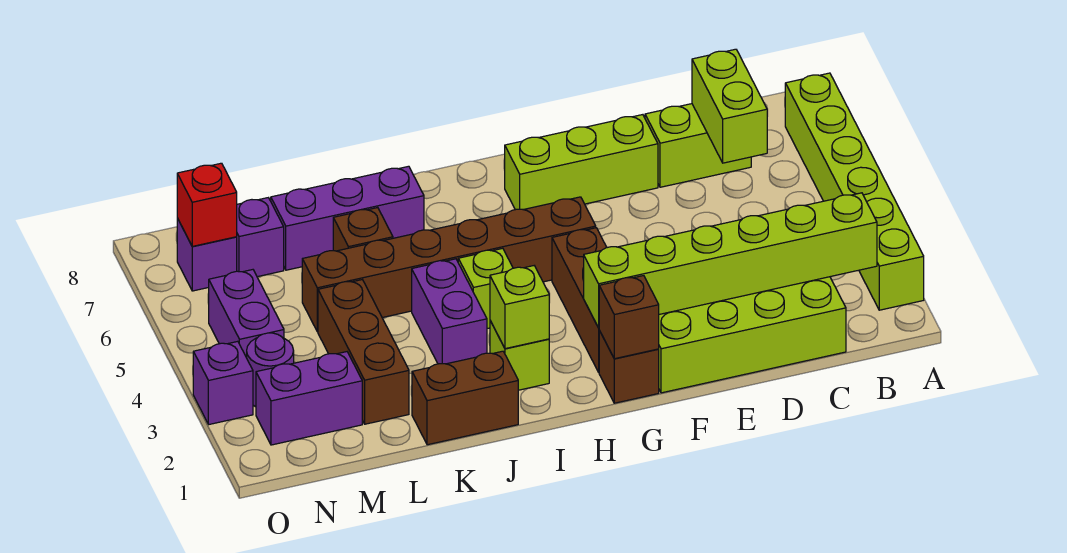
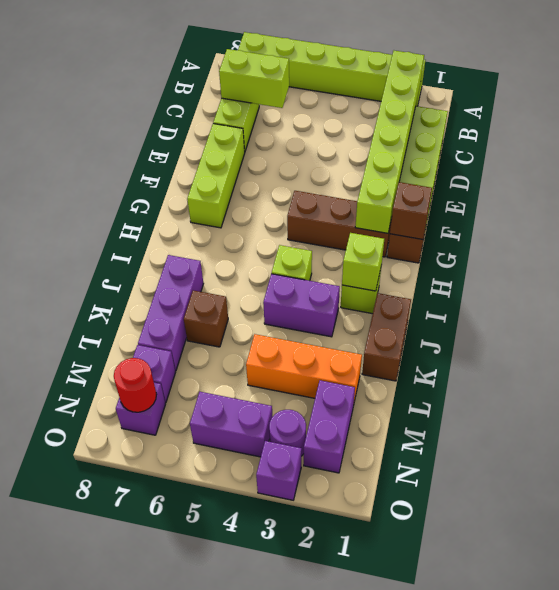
brown brick G5:L5 level 1 -> none
brown brick L2:L4 level 1 -> orange brick L2:L4 level 1
red brick N7 level 2 -> red round brick N7 level 2

